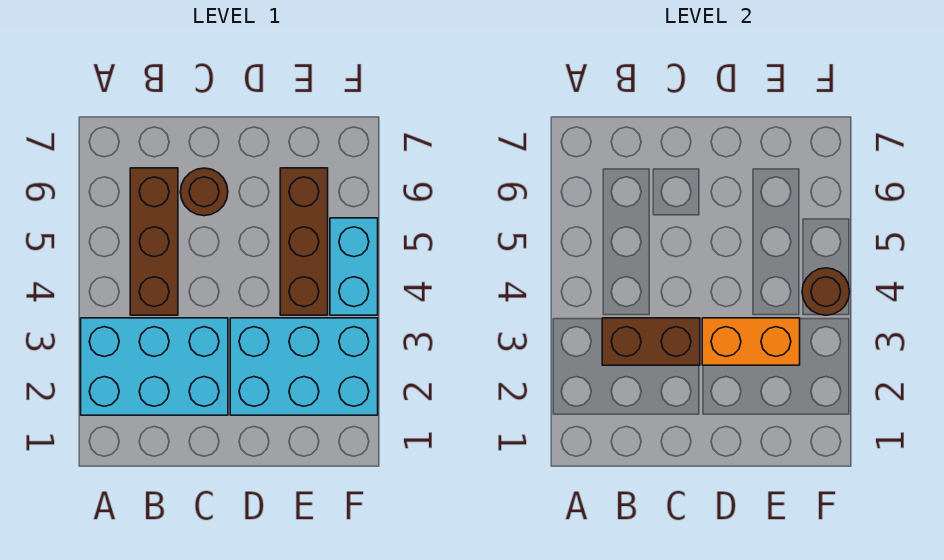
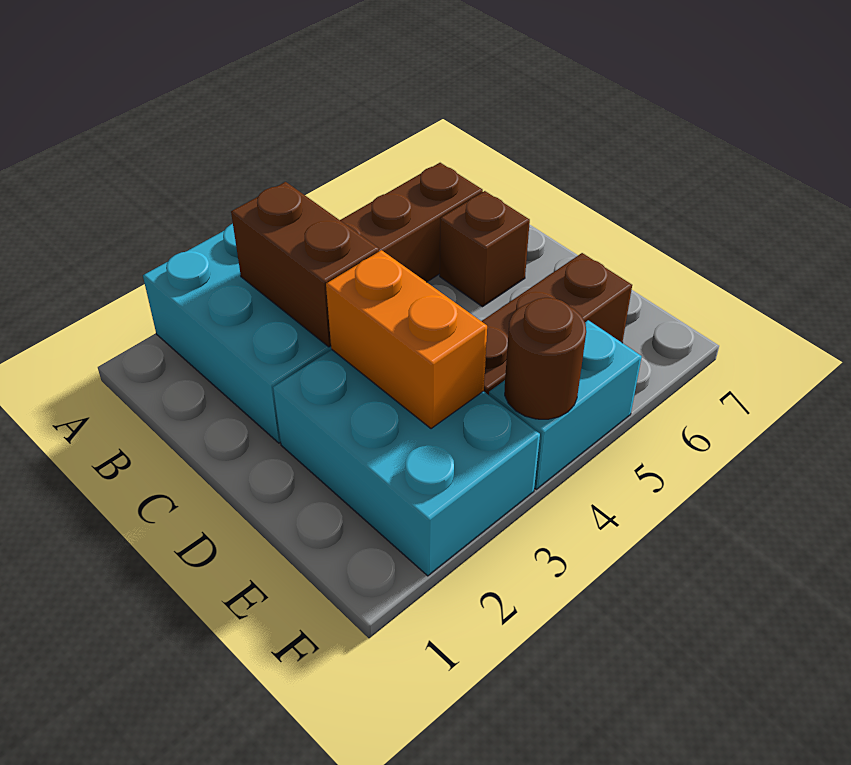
brown round brick C6 level 1 -> brown brick C6 level 1

